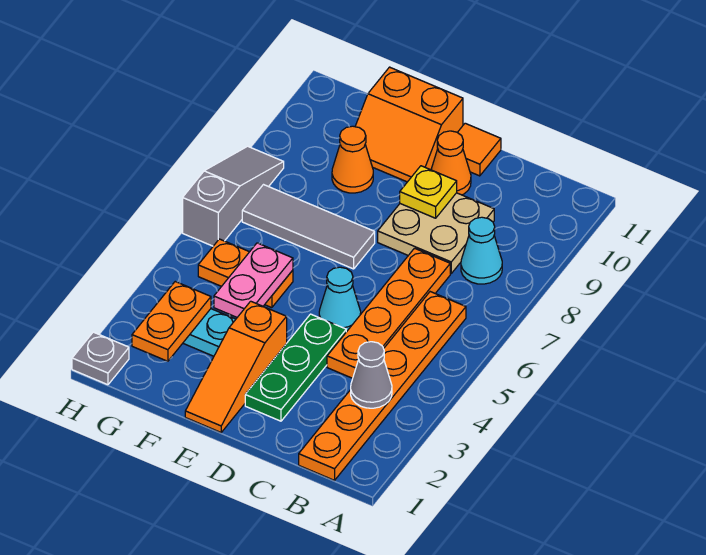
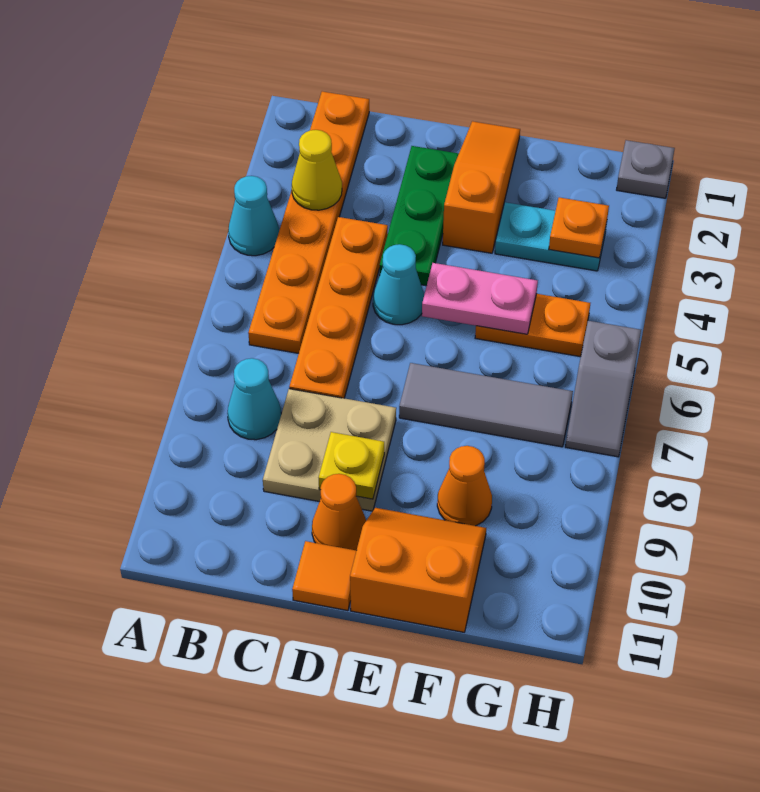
none -> cyan cone A4 level 1
grey cone B3 level 2 -> yellow cone B3 level 2
pink plate F4:F5 level 2 -> pink plate E5:F5 level 2
orange plate G2:G3 level 2 -> orange plate G3 level 2
grey slope H6:H8 level 1 top 6 -> grey slope H6:H7 level 1 top 6

